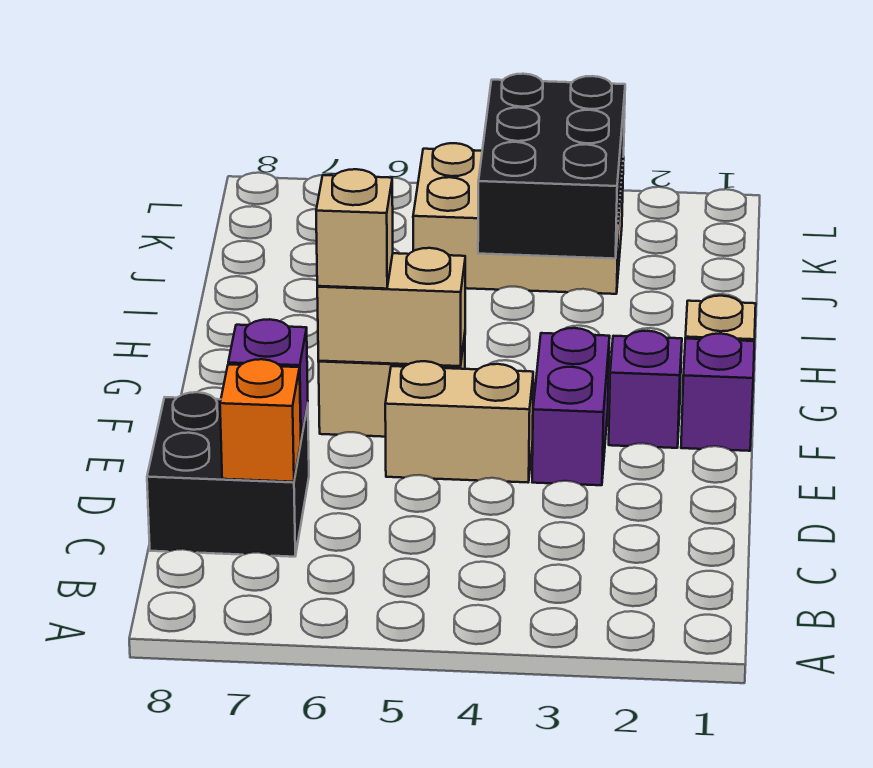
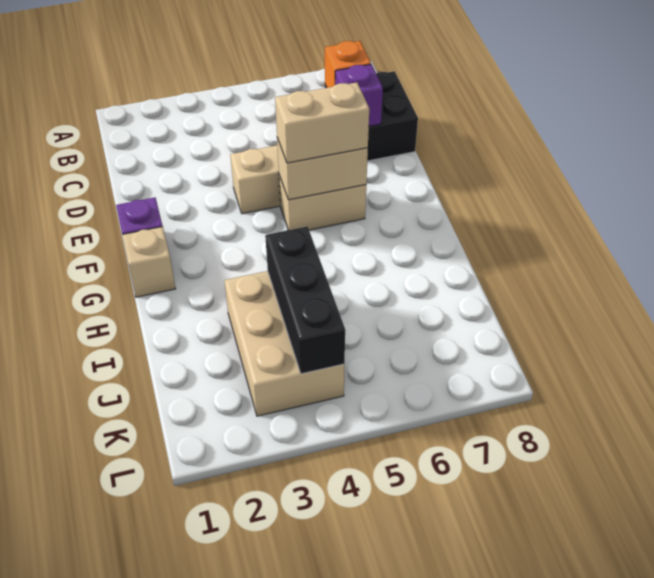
purple brick E3:F3 level 1 -> none
purple brick F2 level 1 -> none
tan brick F6 level 3 -> tan brick F5:F6 level 3
black brick I3:K4 level 2 -> black brick I4:K4 level 2
tan brick J3:K5 level 1 -> tan brick I3:K4 level 1

